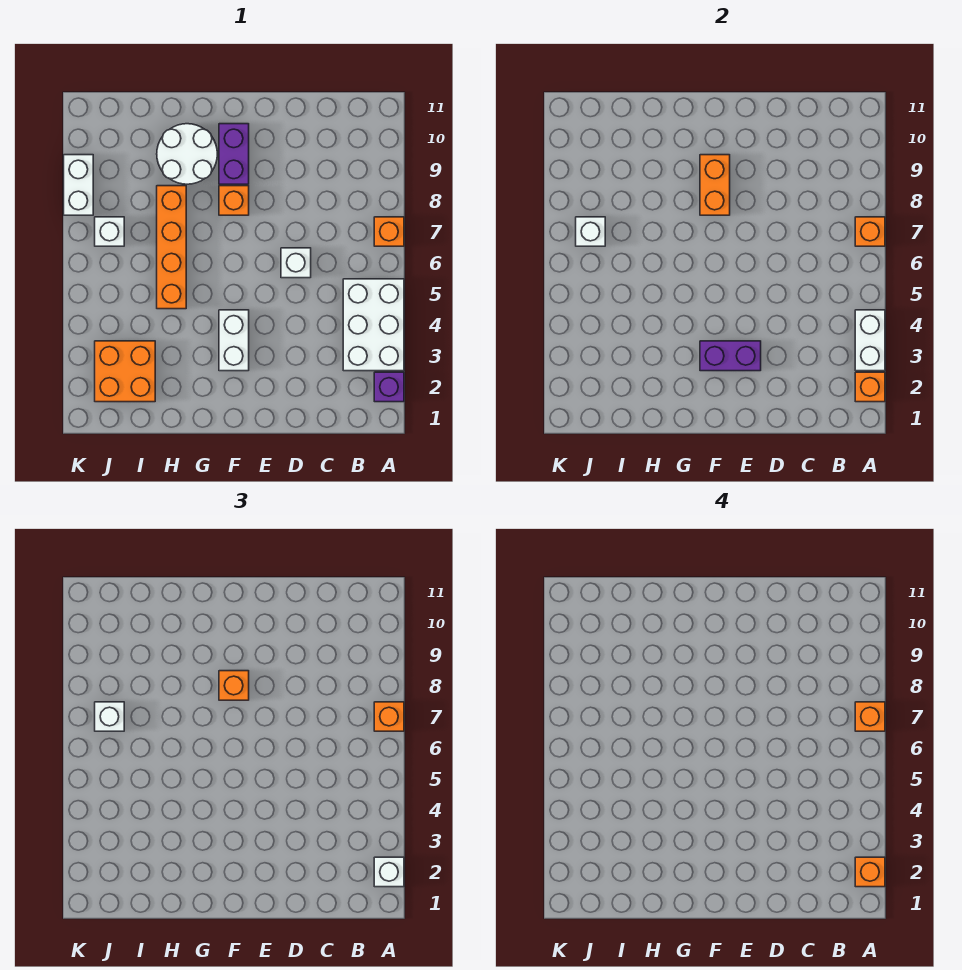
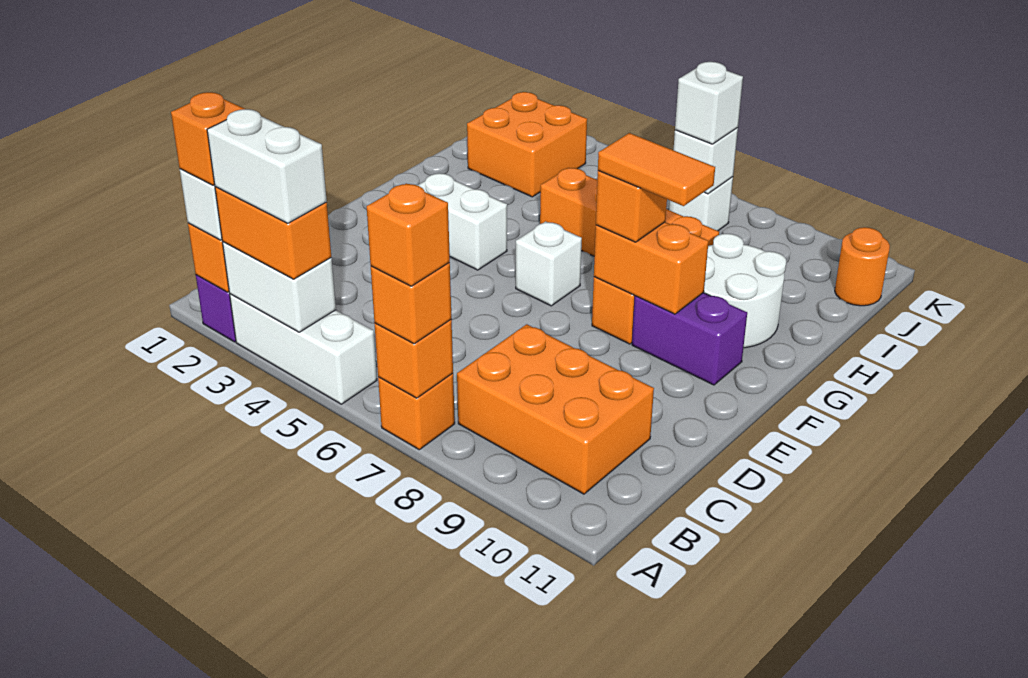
white brick A3:B5 level 1 -> white brick A3:A5 level 1
none -> orange brick A3:A4 level 3
none -> orange brick B8:C10 level 1
white brick D6 level 1 -> white brick F6 level 1
purple brick E3:F3 level 2 -> none
none -> orange tile F8:F9 level 4
none -> orange round brick J11 level 1
white brick K8:K9 level 1 -> white brick A3:A4 level 4

